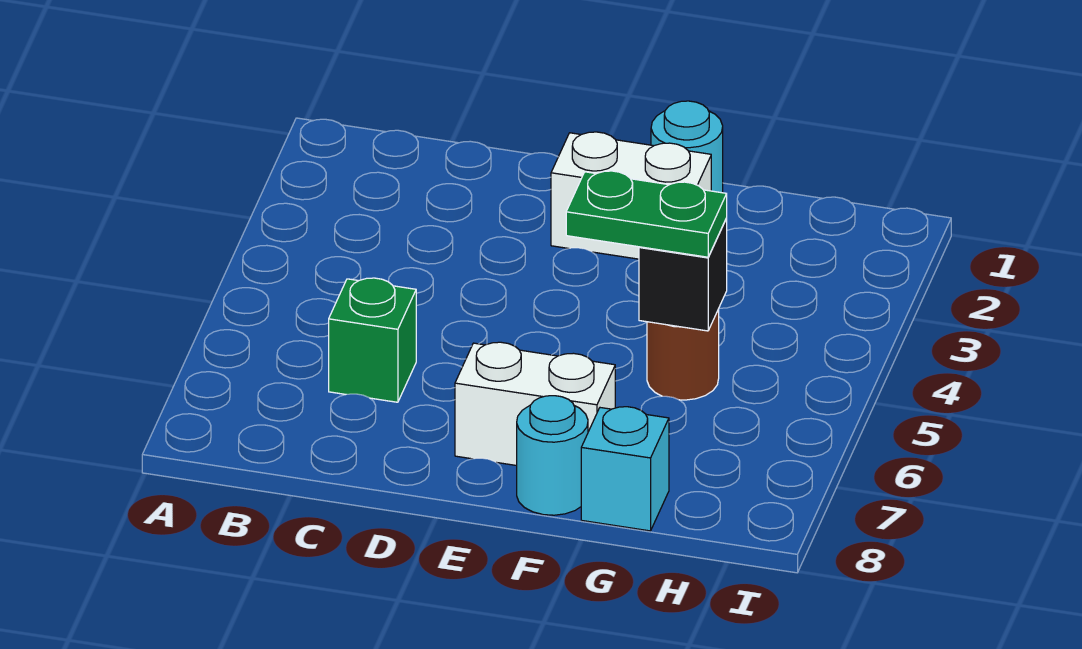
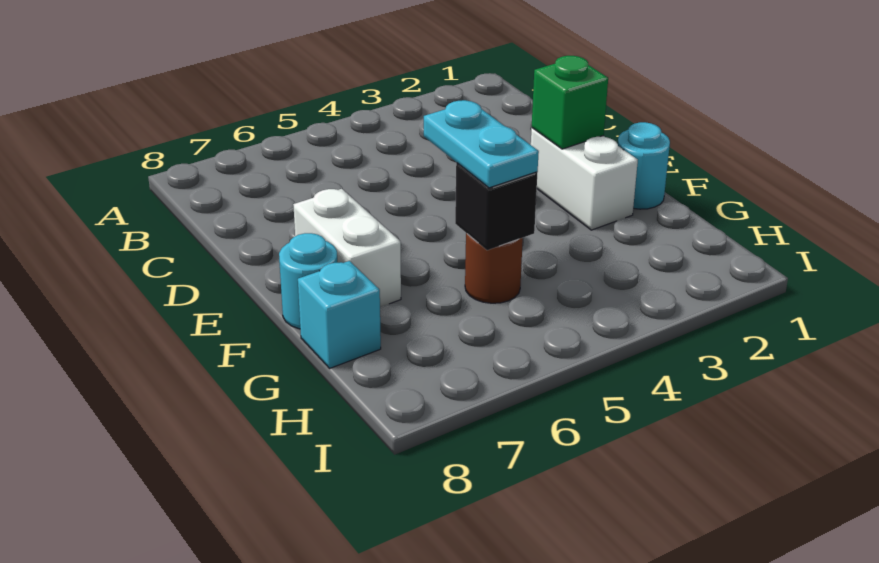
green brick C6 level 1 -> green brick E2 level 2
green plate F5:G5 level 3 -> cyan plate F5:G5 level 3

